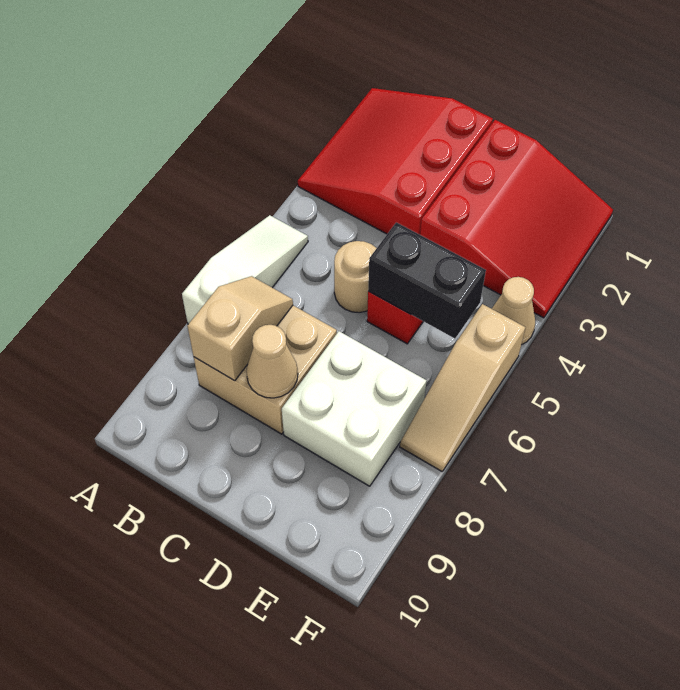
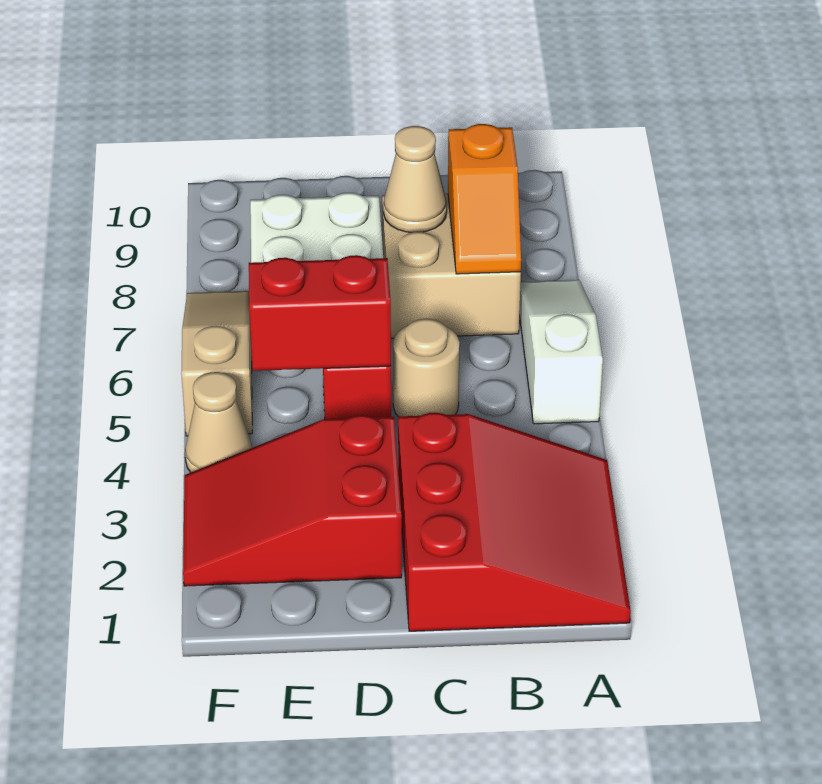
white slope A5:A7 level 1 top 7 -> white slope A5:A7 level 1 top 5
tan slope B7:B8 level 2 top 8 -> orange slope B7:B8 level 2 top 8
red slope D1:F3 level 1 top D -> red slope D2:F3 level 1 top D
black brick D5:E5 level 2 -> red brick D5:E5 level 2

